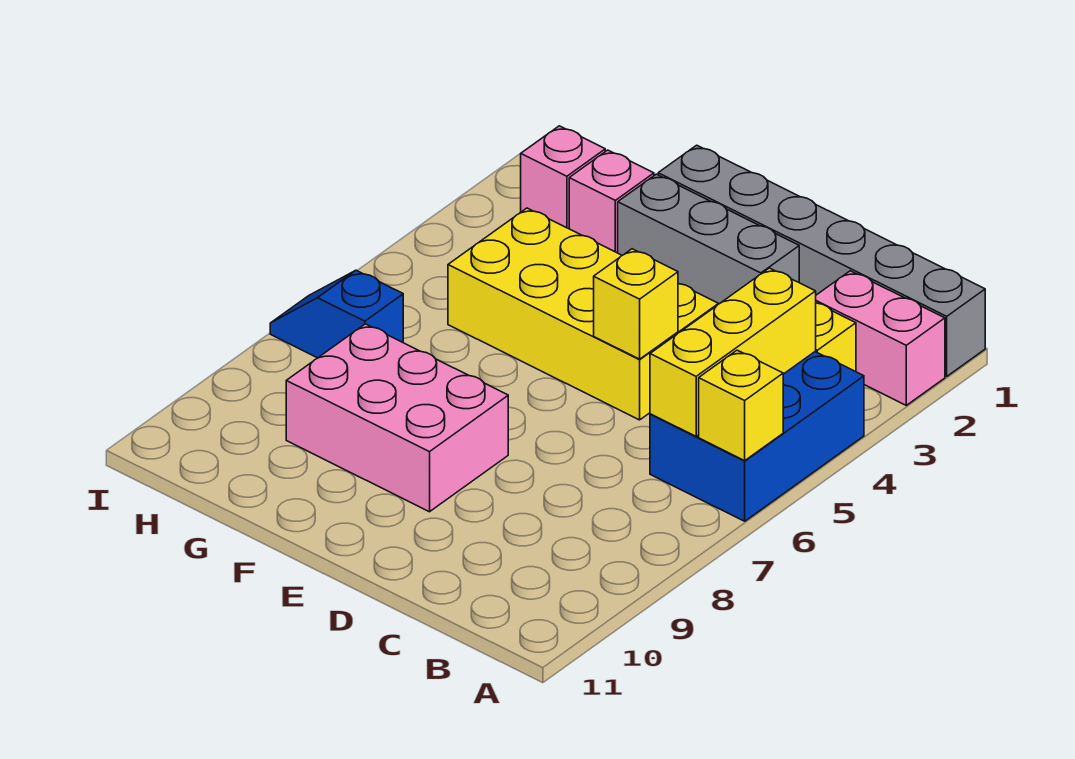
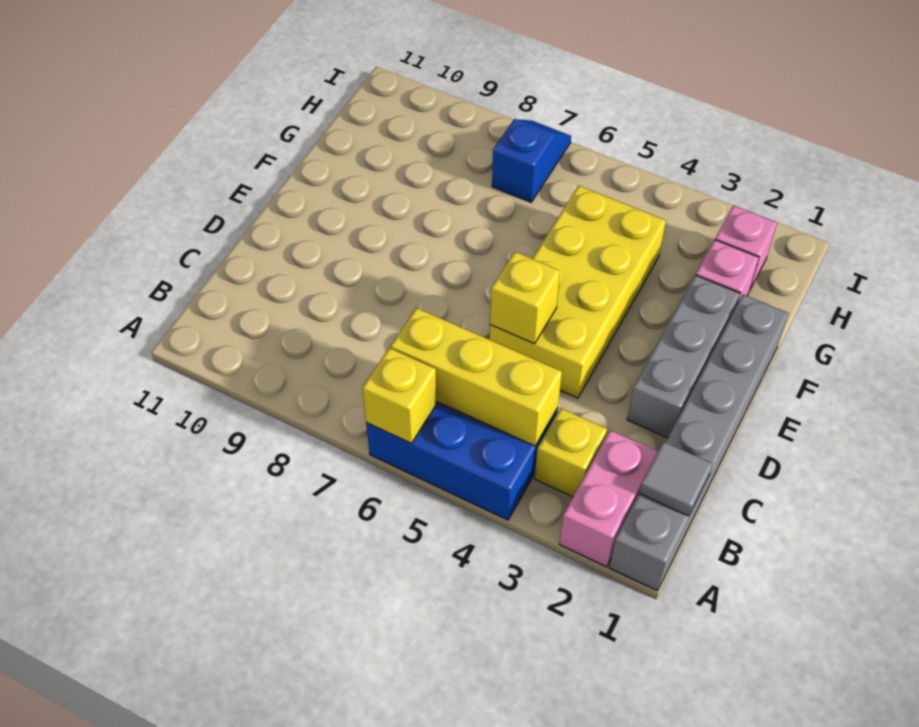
none -> grey tile B1 level 2
pink brick E8:G9 level 1 -> none

